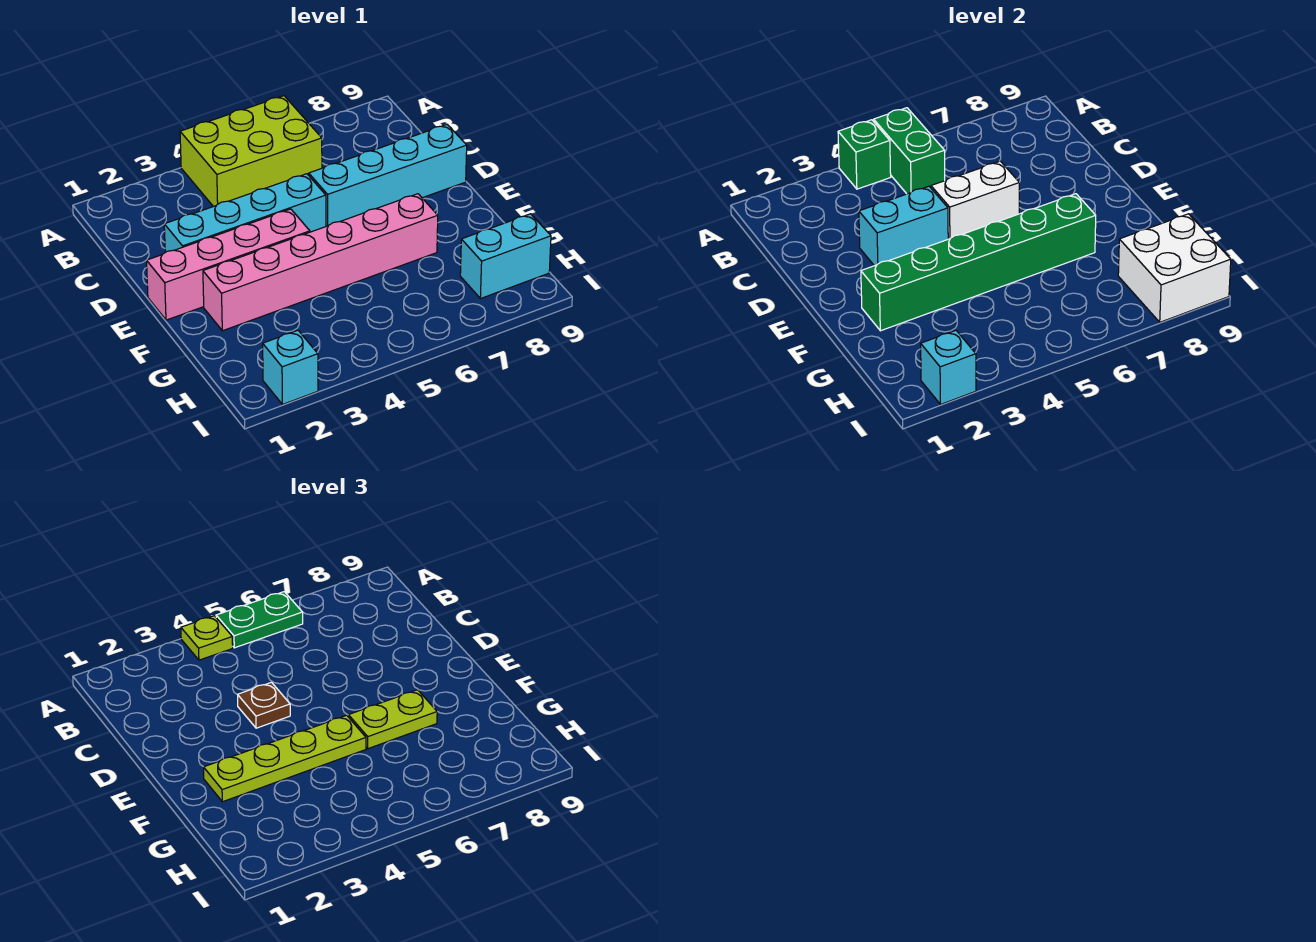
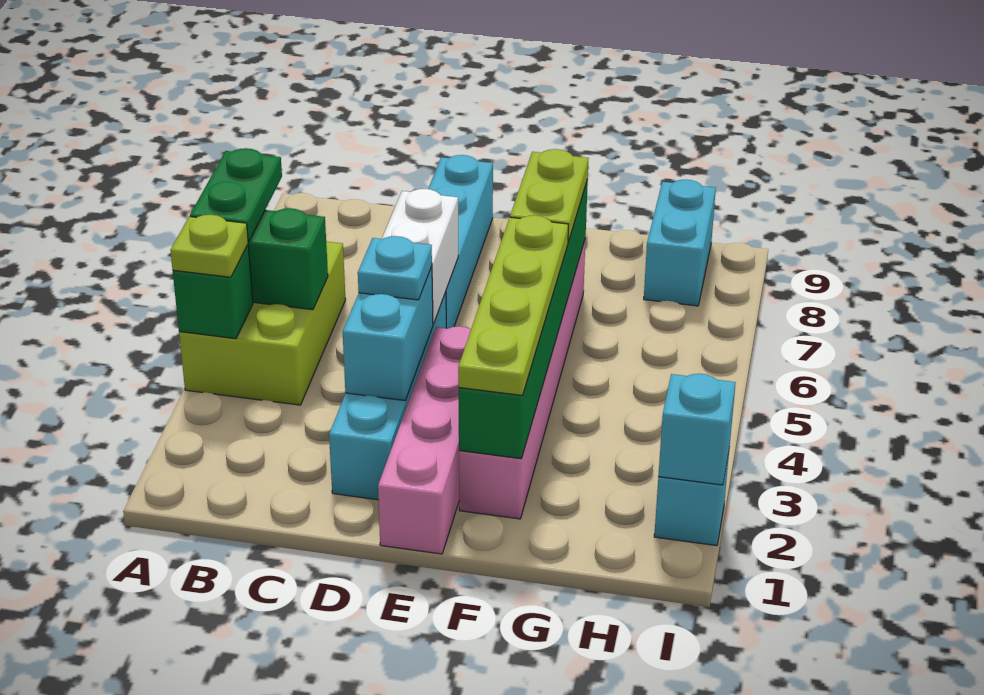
brown plate D4 level 3 -> cyan plate D4 level 3
white brick H8:I9 level 2 -> none

